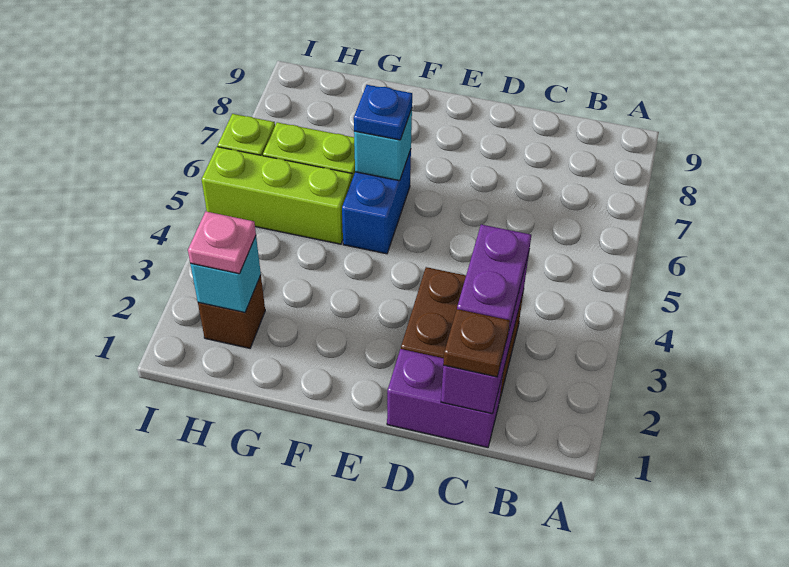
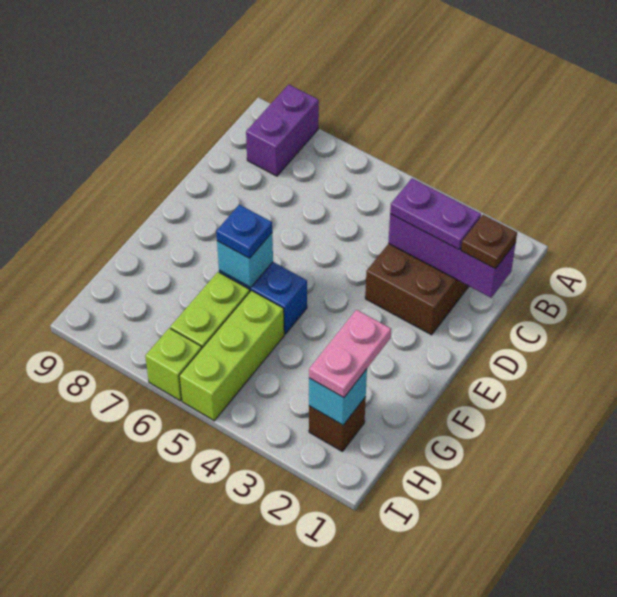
purple brick C1:D1 level 1 -> purple brick A8:B8 level 1
pink plate H2 level 3 -> pink plate G2:H2 level 3

